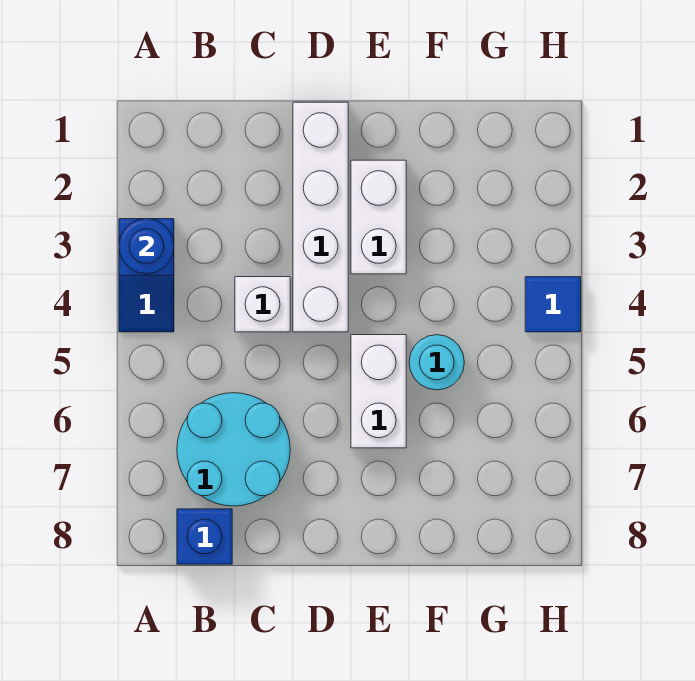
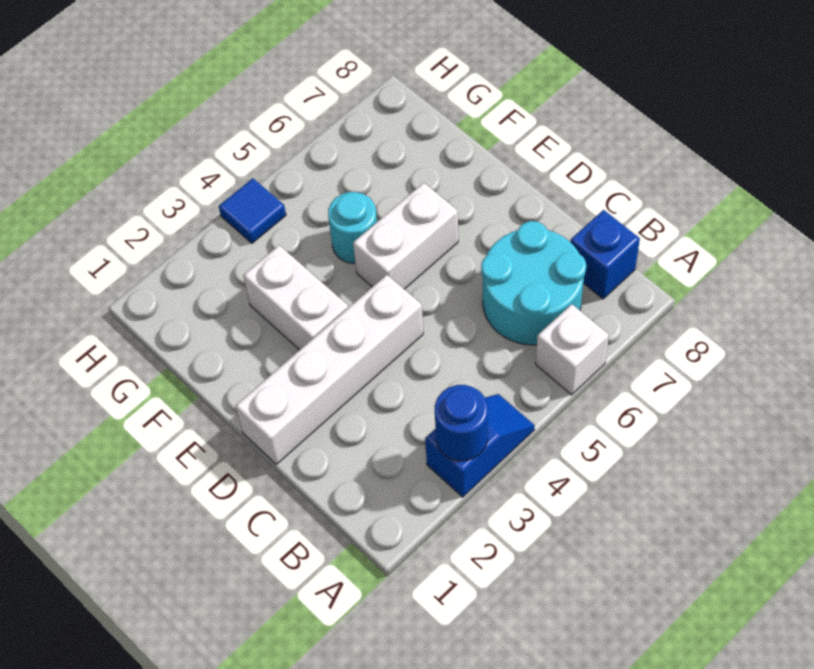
white brick C4 level 1 -> white brick A6 level 1
white brick E2:E3 level 1 -> white brick E3:F3 level 1

